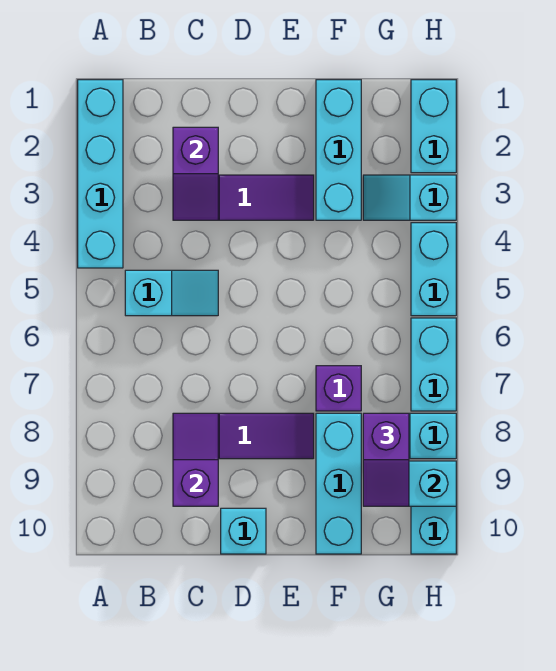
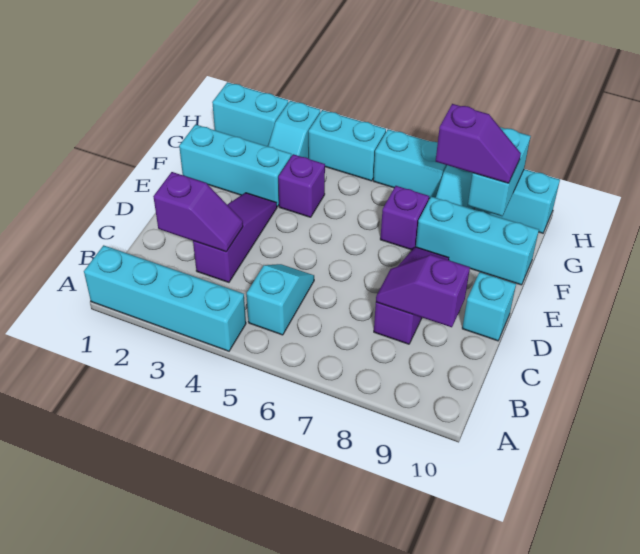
none -> purple brick F4 level 1

